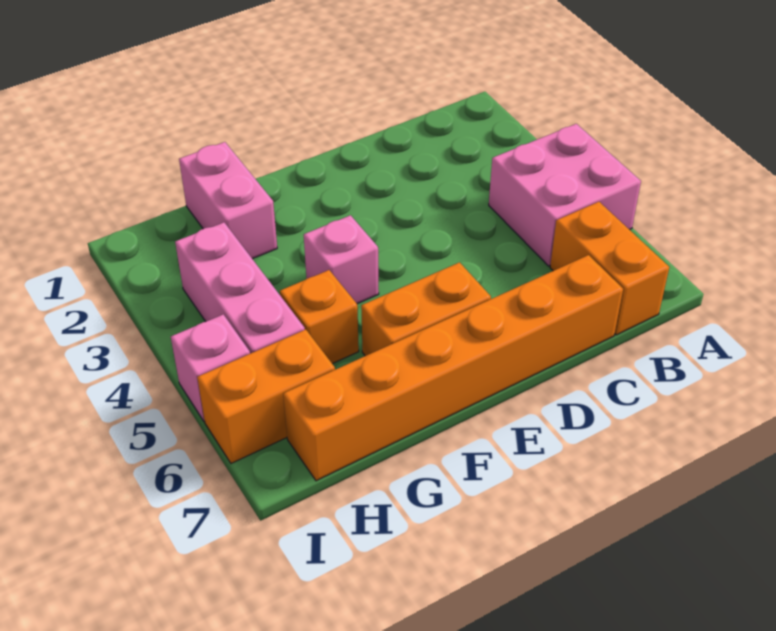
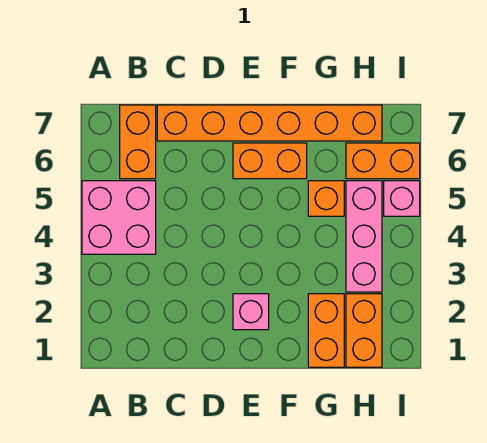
pink brick F4 level 1 -> pink brick E2 level 1
pink brick G1:G2 level 1 -> orange brick G1:G2 level 1
none -> orange brick H1:H2 level 1

